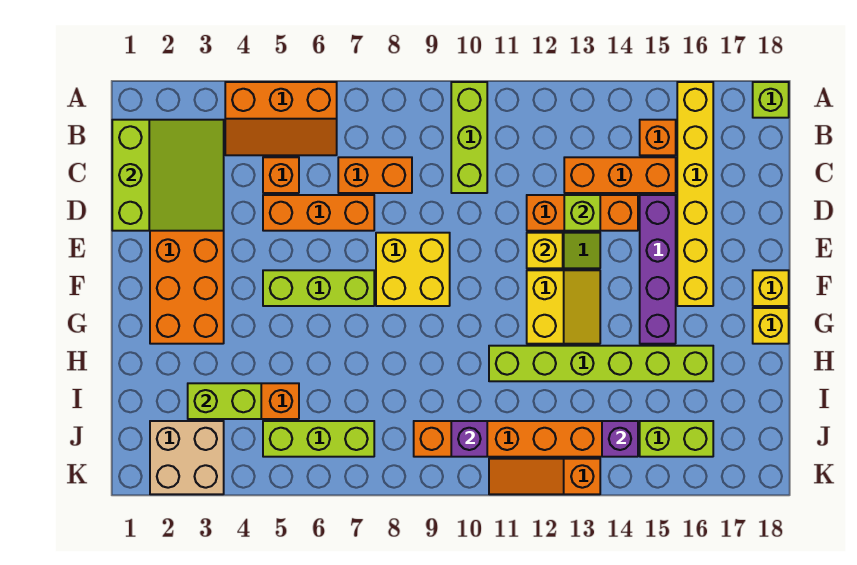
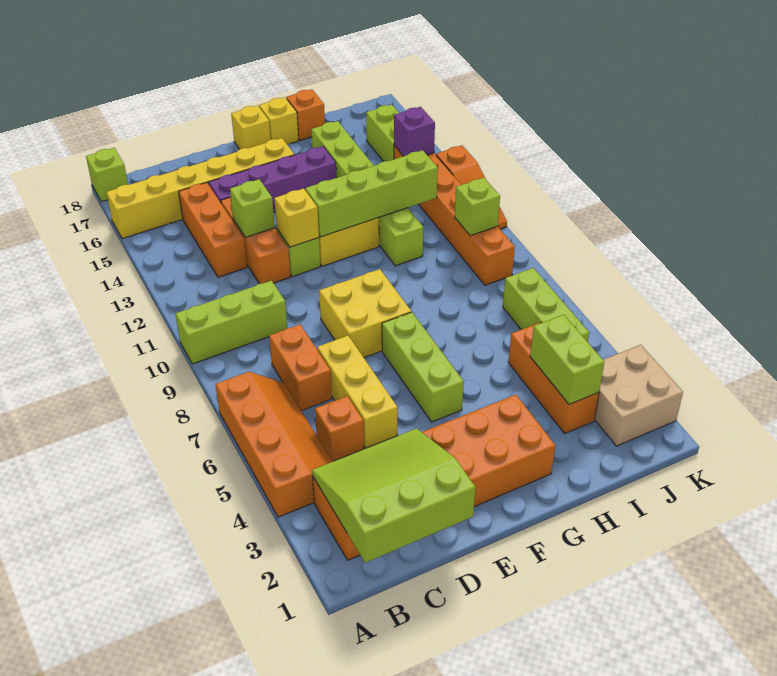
orange slope A4:B6 level 1 top A -> orange slope A4:B7 level 1 top A
orange brick B15 level 1 -> orange brick H18 level 1
orange brick D5:D7 level 1 -> yellow brick D5:D7 level 1
none -> lime brick F12:I12 level 2
purple brick J10 level 2 -> lime brick J10 level 2

